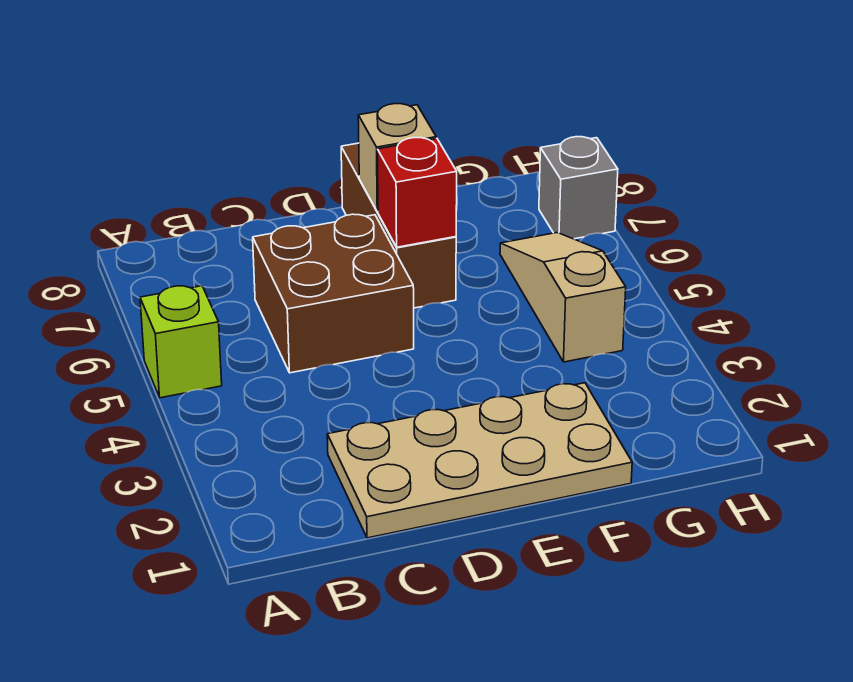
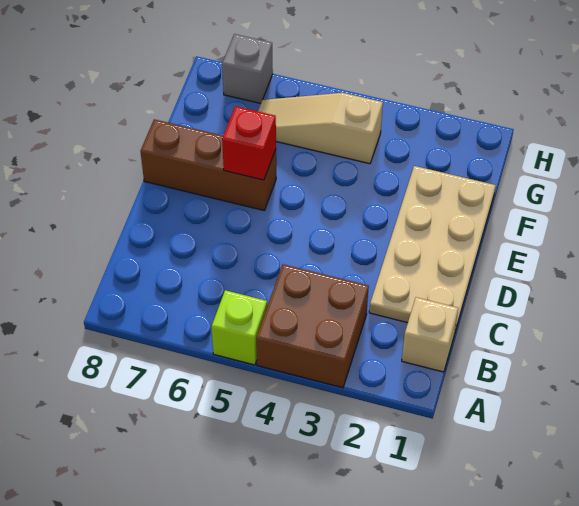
brown brick C5:D6 level 1 -> brown brick A3:B4 level 1
tan brick E7 level 2 -> tan brick B1 level 1

